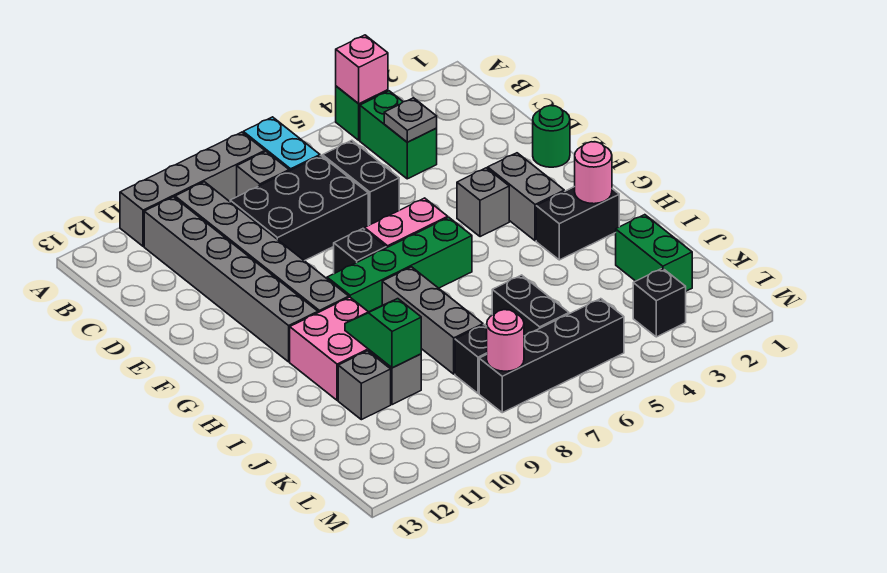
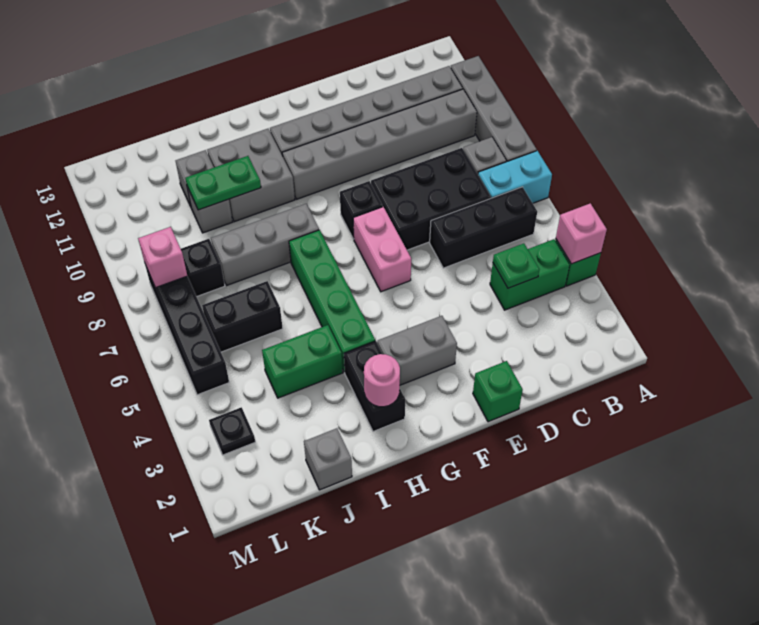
grey plate C4 level 2 -> green plate C4 level 2
black brick C6:D6 level 1 -> black brick B6:D6 level 1
black brick C7:D9 level 1 -> black brick C7:E8 level 1
green round brick E1 level 1 -> green brick E1 level 1
grey brick F4 level 1 -> grey brick J1 level 1
green brick G6:G9 level 1 -> green brick H4:H7 level 1
pink brick H10:I11 level 1 -> grey brick H10:I11 level 1
green slope I10:J10 level 2 top J -> green plate I10:J10 level 2
green brick J2:K2 level 1 -> green brick I4:J4 level 1
black brick L3 level 1 -> black plate L3 level 1
pink round brick L8 level 2 -> pink brick L8 level 2

